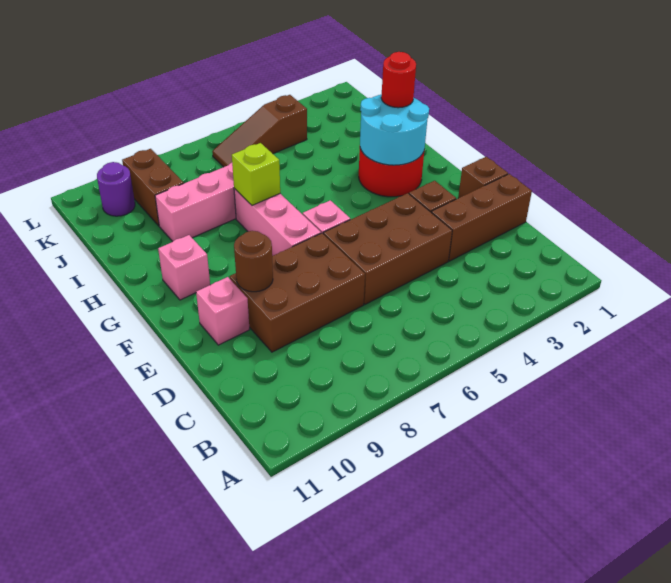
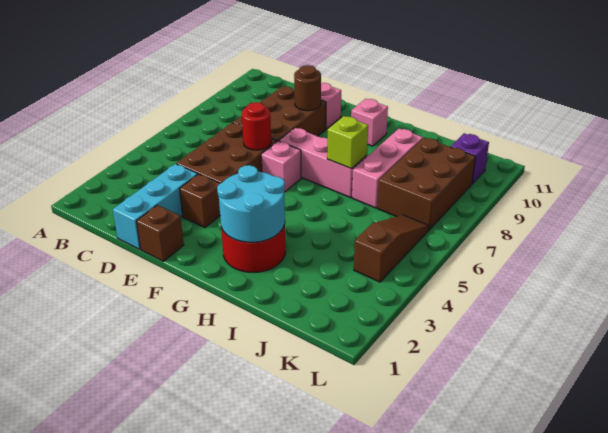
brown brick D1:D3 level 1 -> cyan brick D1:D3 level 1
red round brick H2 level 3 -> red round brick E6 level 2
brown brick J9:K9 level 1 -> brown brick J7:K9 level 1
purple round brick K10 level 1 -> purple brick K10 level 1

